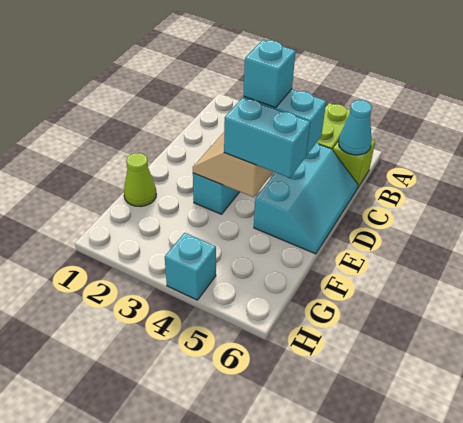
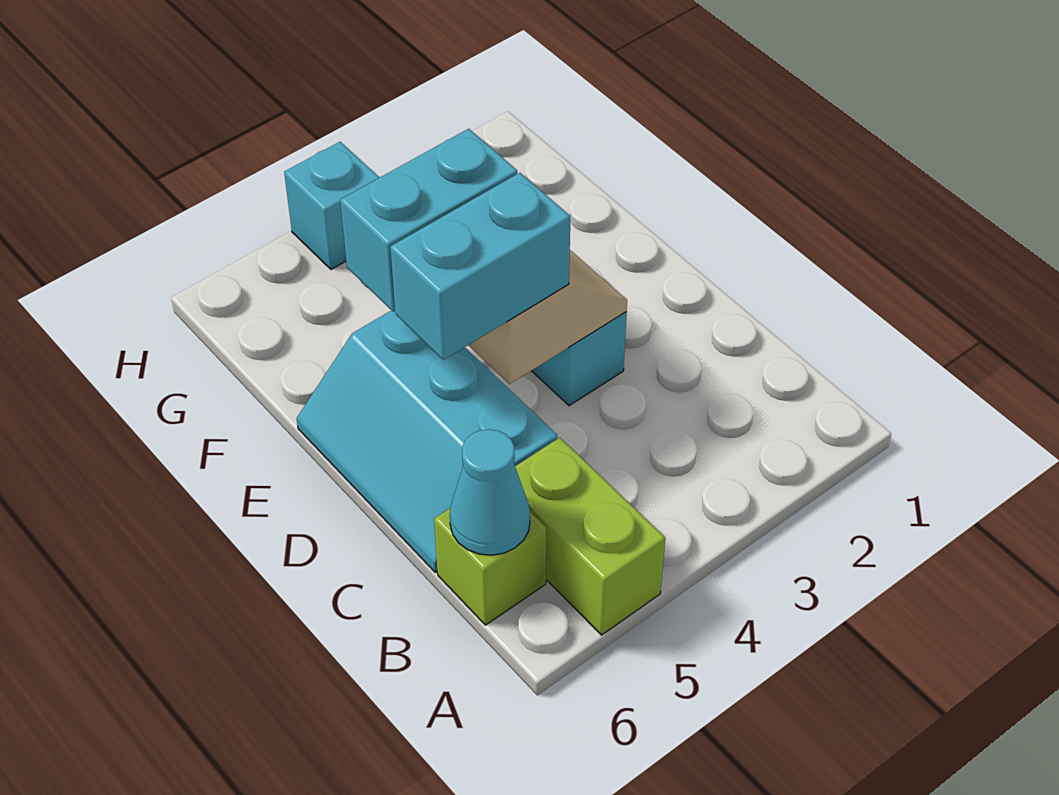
cyan brick D4 level 4 -> none
lime cone F1 level 1 -> none

